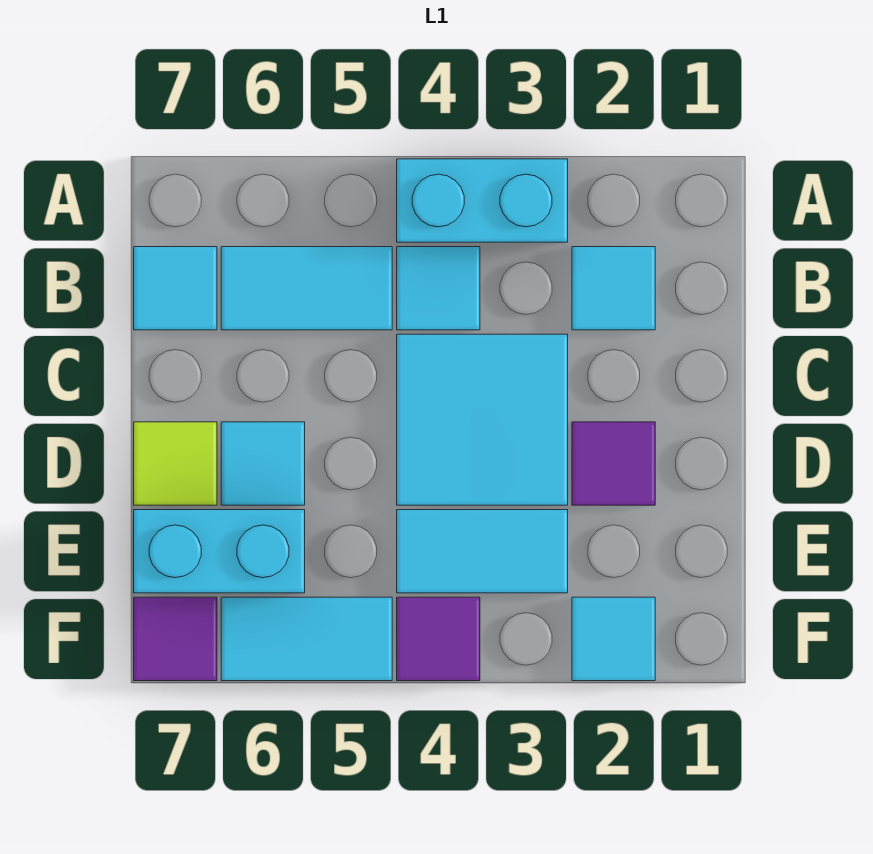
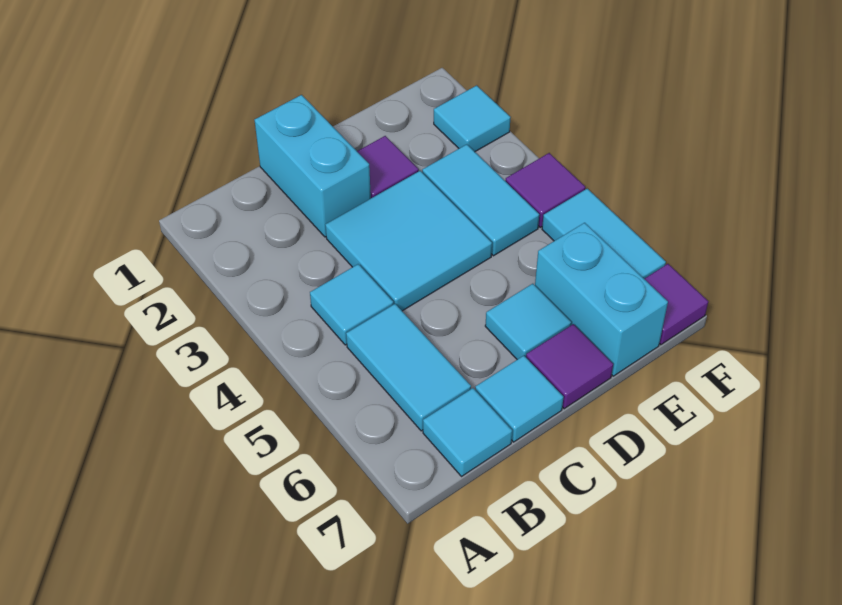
cyan brick A3:A4 level 1 -> cyan brick C1:C2 level 1
cyan tile B2 level 1 -> cyan tile C7 level 1
lime tile D7 level 1 -> purple tile D7 level 1

